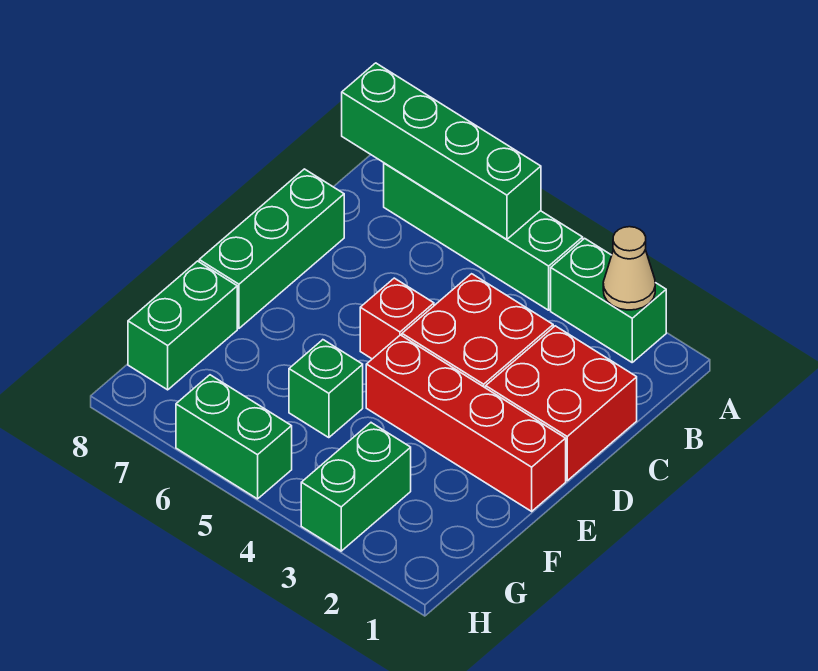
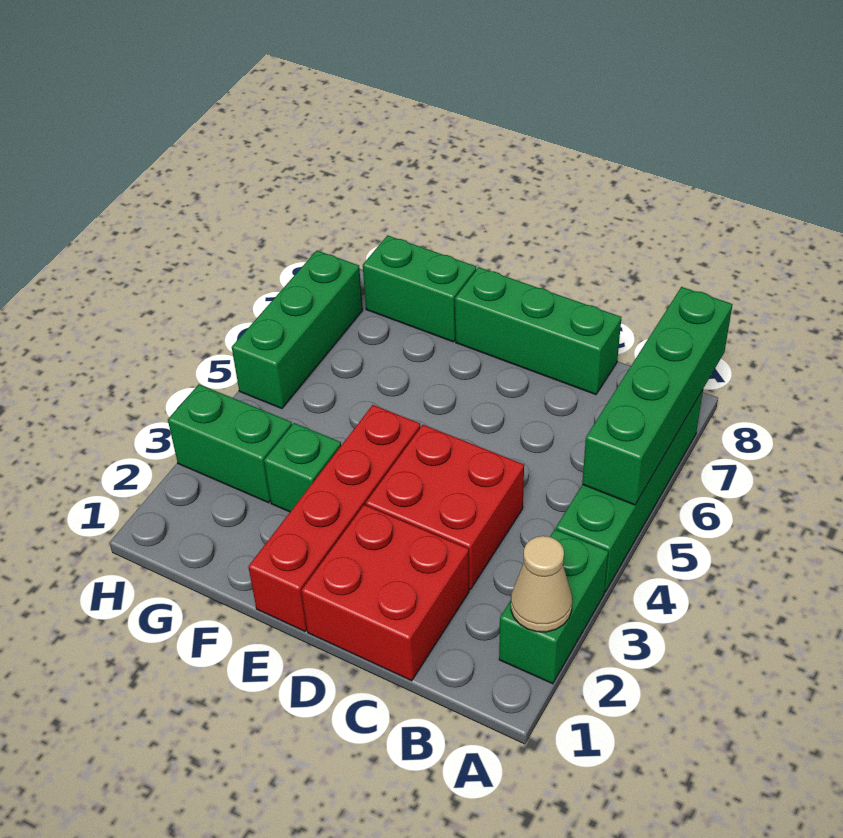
red brick D5 level 1 -> none
green brick F5 level 1 -> green brick F3 level 1
green brick H5:H6 level 1 -> green brick H5:H7 level 1

